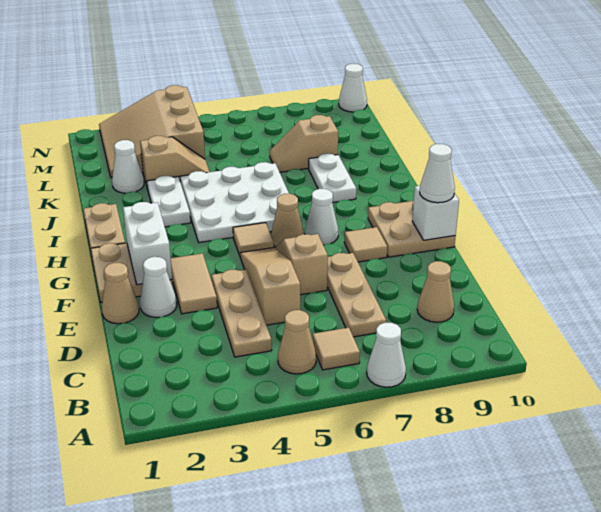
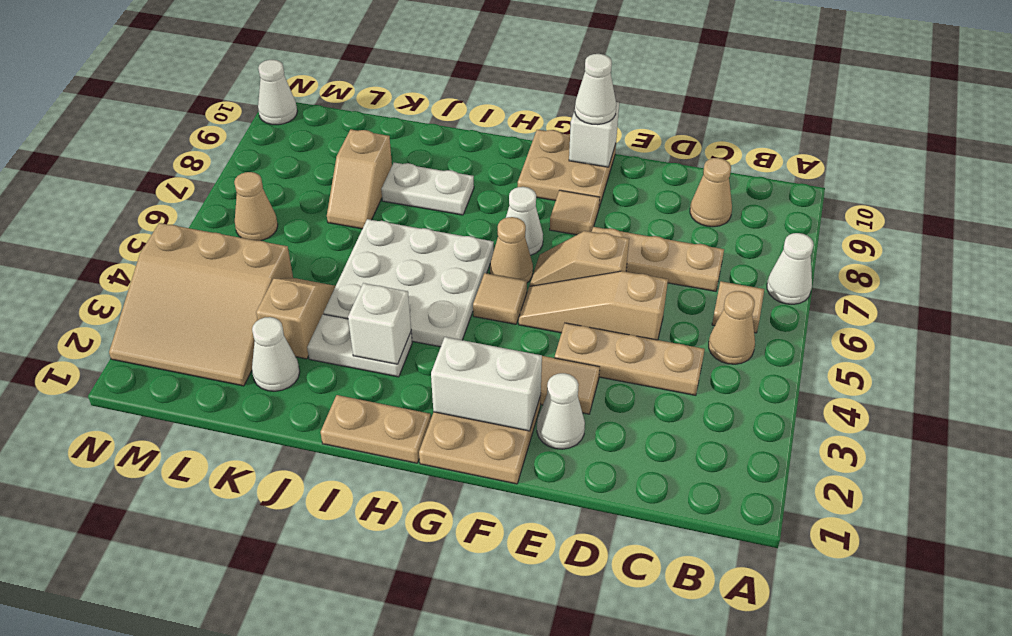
tan cone E1 level 1 -> tan cone M6 level 1
none -> white brick I3 level 2

